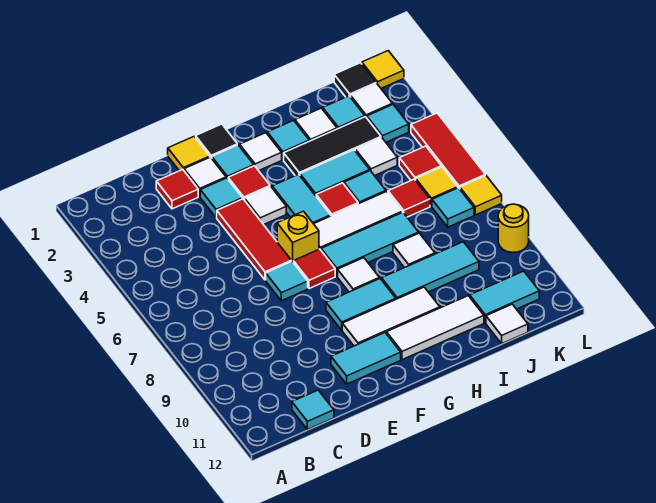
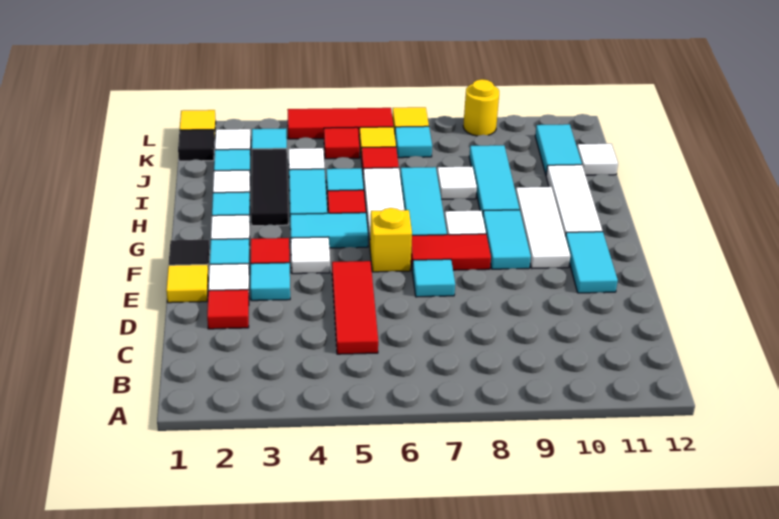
cyan tile C12 level 1 -> none
red tile E4:E6 level 1 -> red tile C5:E5 level 1
red tile F7 level 1 -> red tile F7:F8 level 1

